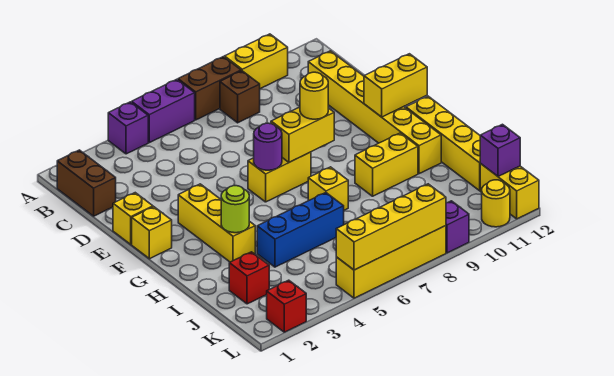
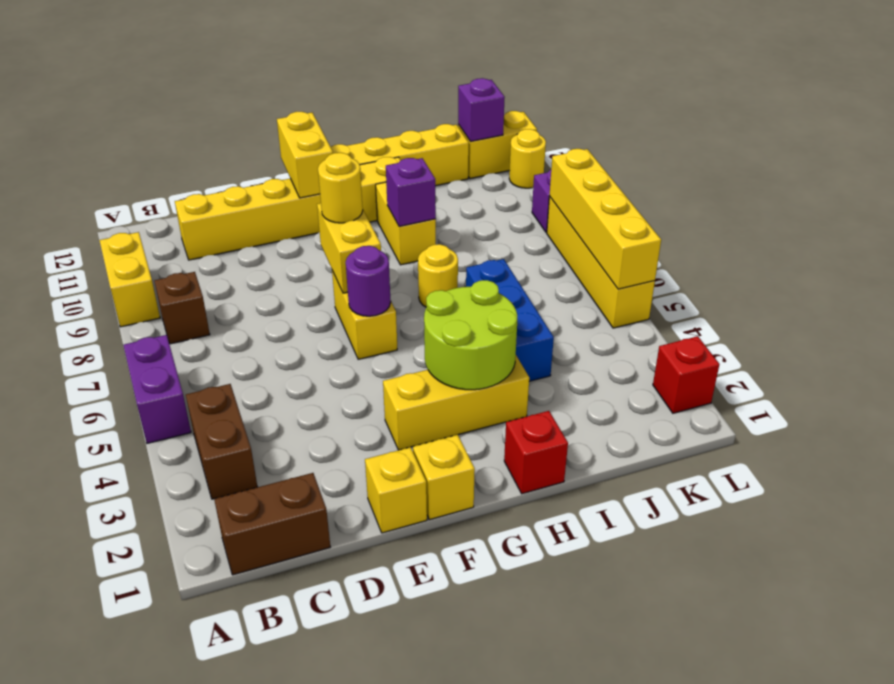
purple brick A4 level 1 -> purple brick H9 level 2
brown brick A7:A8 level 1 -> brown brick B3:B4 level 1
lime round brick H3 level 2 -> lime round brick G3:H4 level 2
yellow brick H7 level 1 -> yellow round brick H7 level 1
red brick J2 level 1 -> red brick H1 level 1

